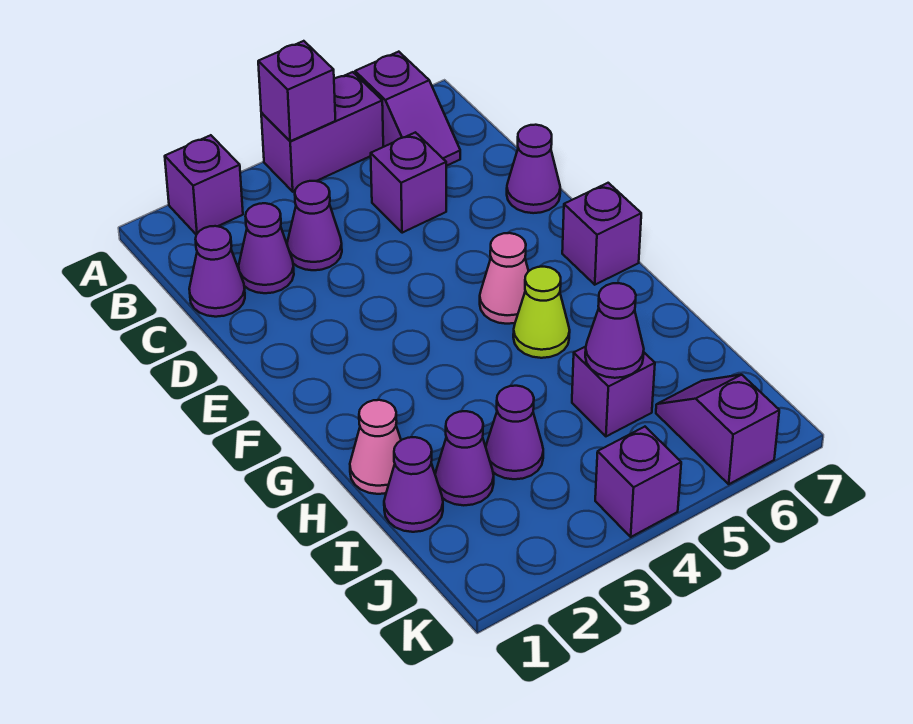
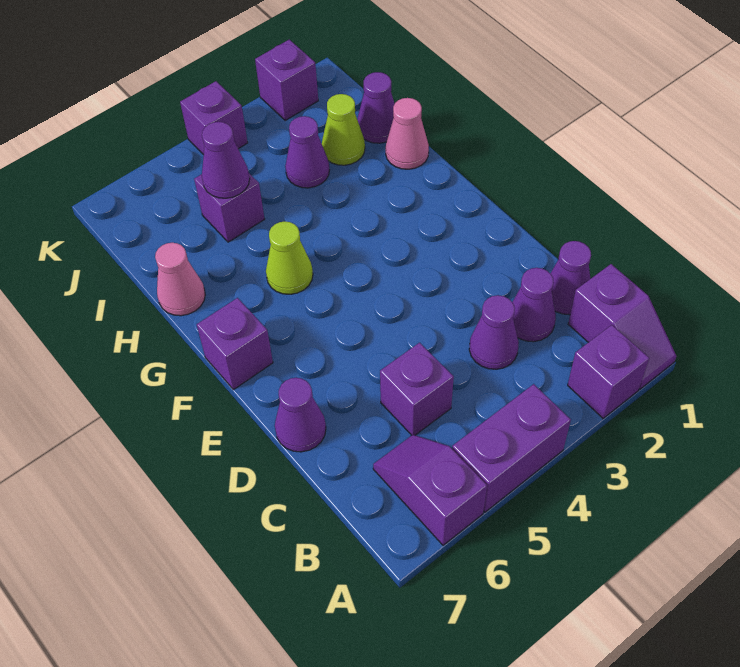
purple brick A4 level 2 -> purple brick K2 level 1
pink cone F5 level 1 -> pink cone H7 level 1
purple cone I2 level 1 -> lime cone I2 level 1
purple slope J6:K6 level 1 top K -> purple slope A1:B1 level 1 top B

